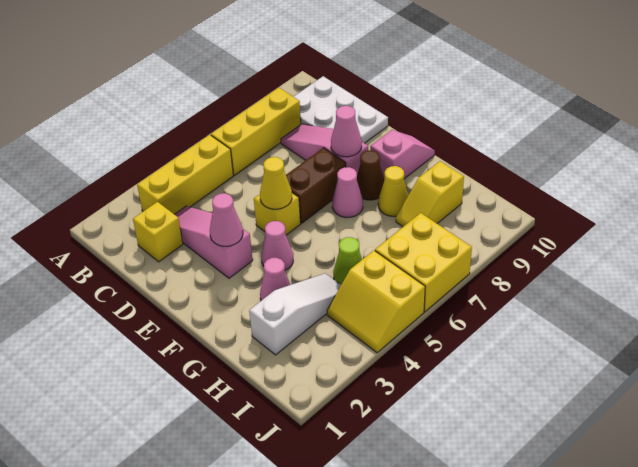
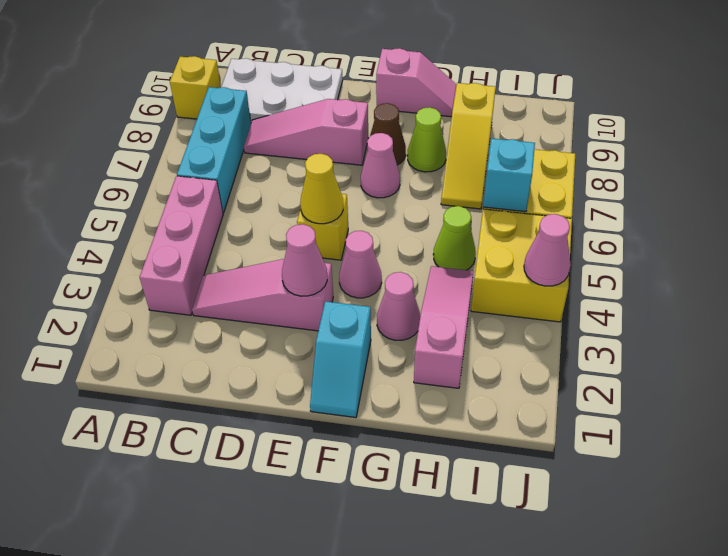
yellow brick B3:B5 level 1 -> pink brick B3:B5 level 1
yellow brick B6:B8 level 1 -> cyan brick B6:B8 level 1
yellow brick C2 level 1 -> yellow brick A9 level 1
brown brick E6:E7 level 1 -> none
pink cone E8 level 2 -> pink cone J4 level 2
none -> cyan slope F1:F2 level 1 top 2
pink slope F9:F10 level 1 top 9 -> pink slope F10:G10 level 1 top F
yellow cone G8 level 1 -> lime cone G8 level 1
white slope H2:H4 level 1 top 2 -> pink slope H2:H4 level 1 top 2
yellow slope H8:H9 level 1 top 9 -> yellow slope H7:H9 level 1 top 9
yellow slope I4:J5 level 1 top 5 -> yellow brick I4:J5 level 1
none -> cyan brick I6 level 2

